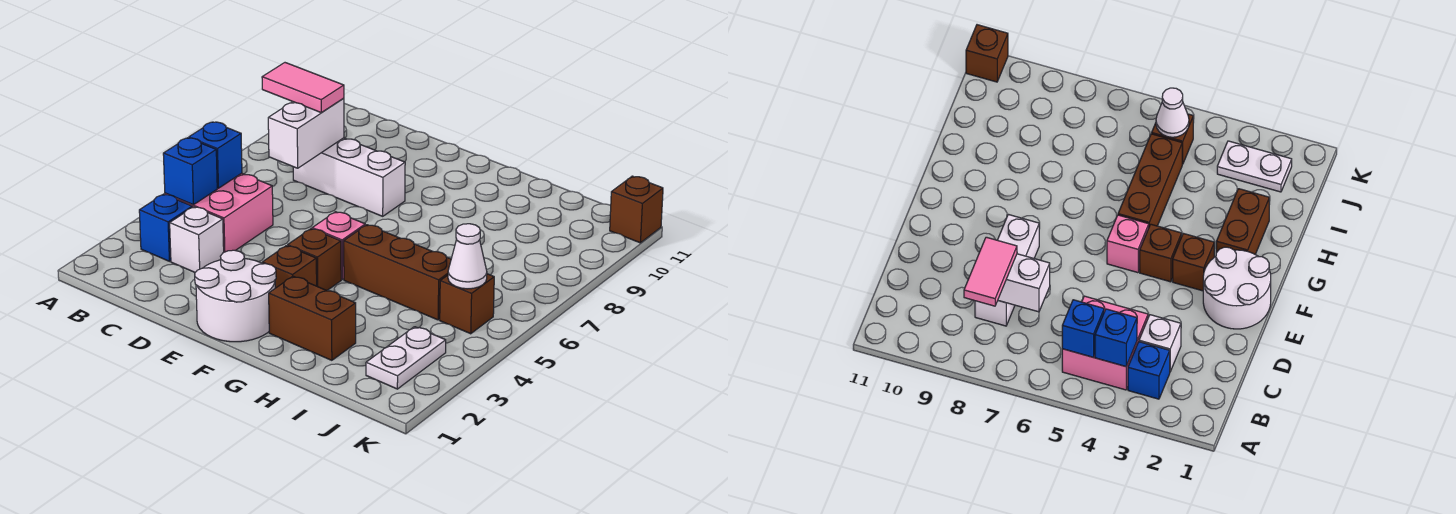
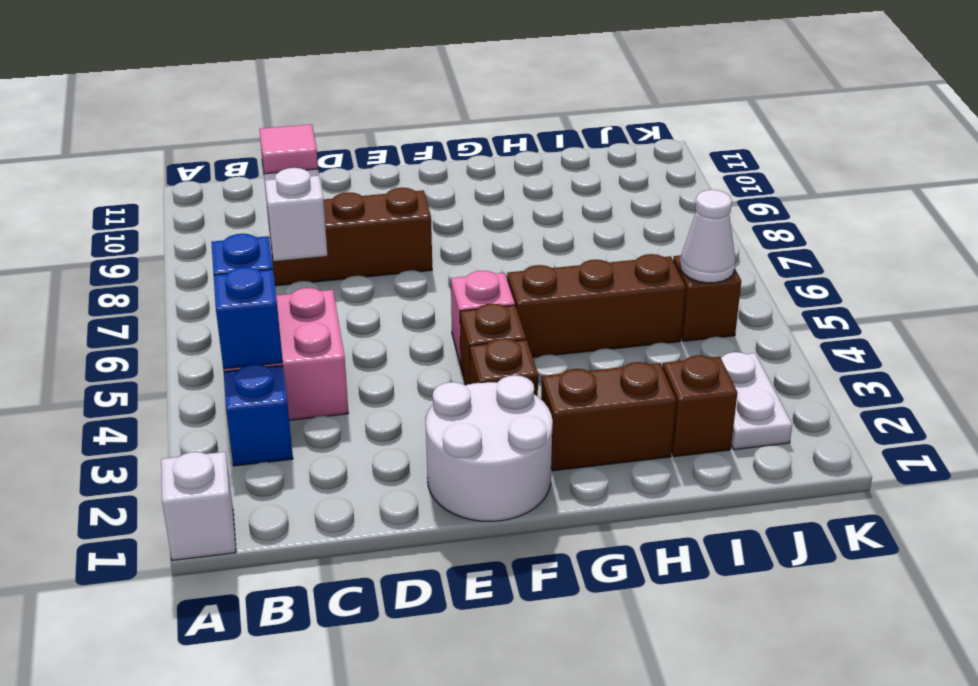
pink tile B8:C8 level 3 -> pink tile C8 level 3
white brick C3 level 1 -> white brick A1 level 1
white brick C8:E8 level 1 -> brown brick C8:E8 level 1
brown brick K11 level 1 -> brown brick I2 level 1

